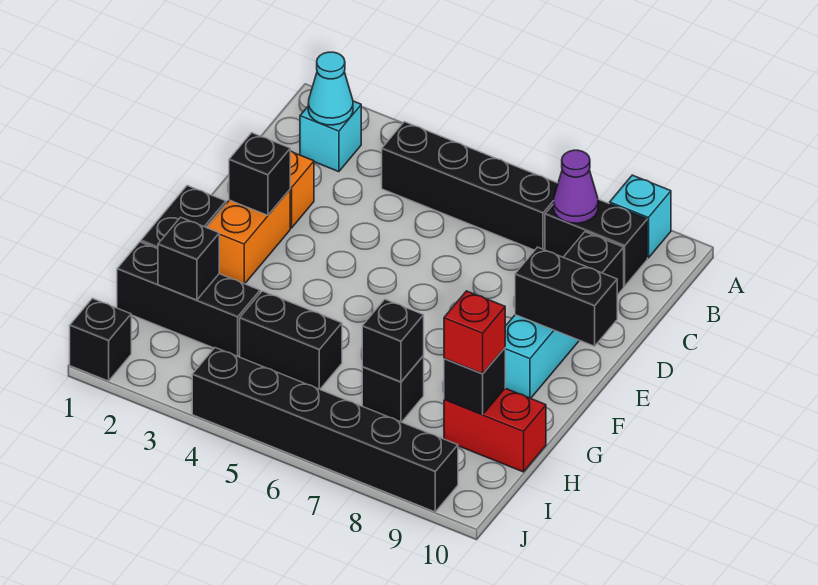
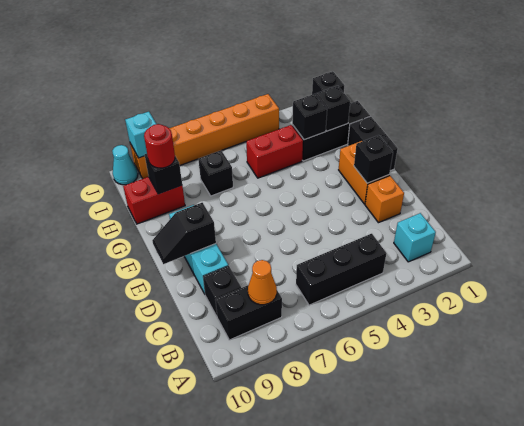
cyan brick A9 level 1 -> cyan brick J9 level 2
cyan cone B2 level 2 -> cyan cone J10 level 1
black brick B4:B7 level 1 -> black brick B4:B6 level 1
purple cone B8 level 2 -> orange cone B8 level 2
black brick E9:E10 level 2 -> black slope E9:E10 level 2 top 9
black brick H4:H5 level 1 -> red brick H4:H5 level 1
black brick H7 level 2 -> black brick H3 level 2
red brick H9 level 3 -> red round brick H9 level 3
black brick J4:J9 level 1 -> orange brick J4:J9 level 1

